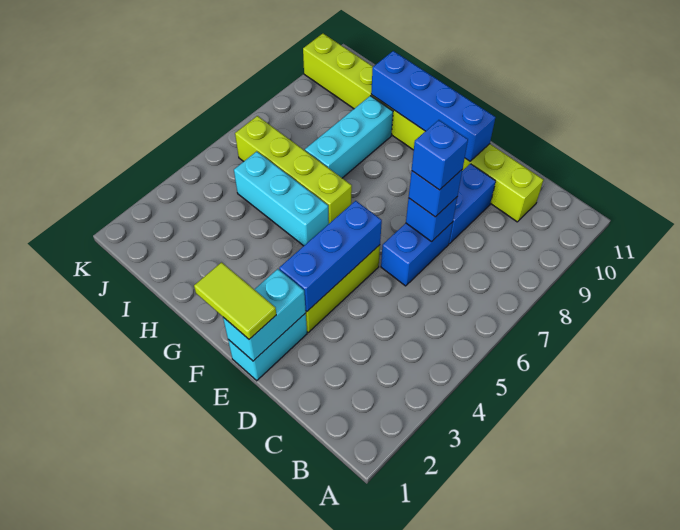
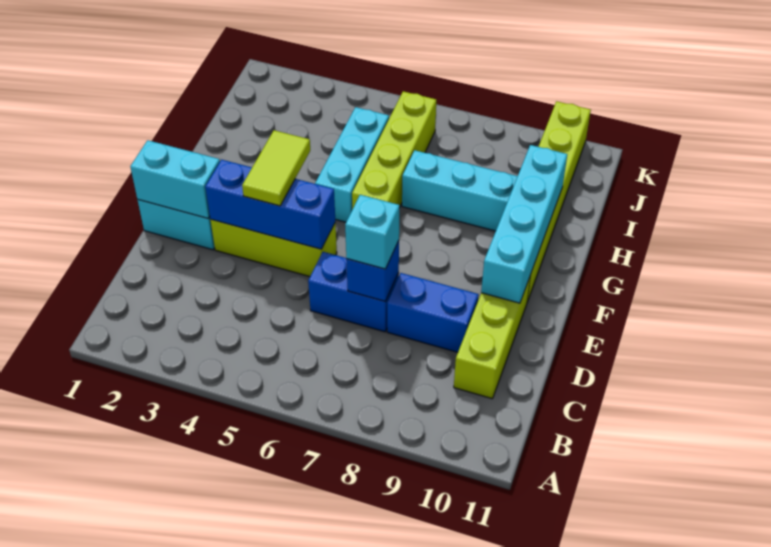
blue brick D7 level 3 -> cyan brick D7 level 3
blue brick D7 level 4 -> none
lime tile E1:F1 level 3 -> lime tile E4:F4 level 3
blue brick E10:H10 level 2 -> cyan brick E10:H10 level 2

